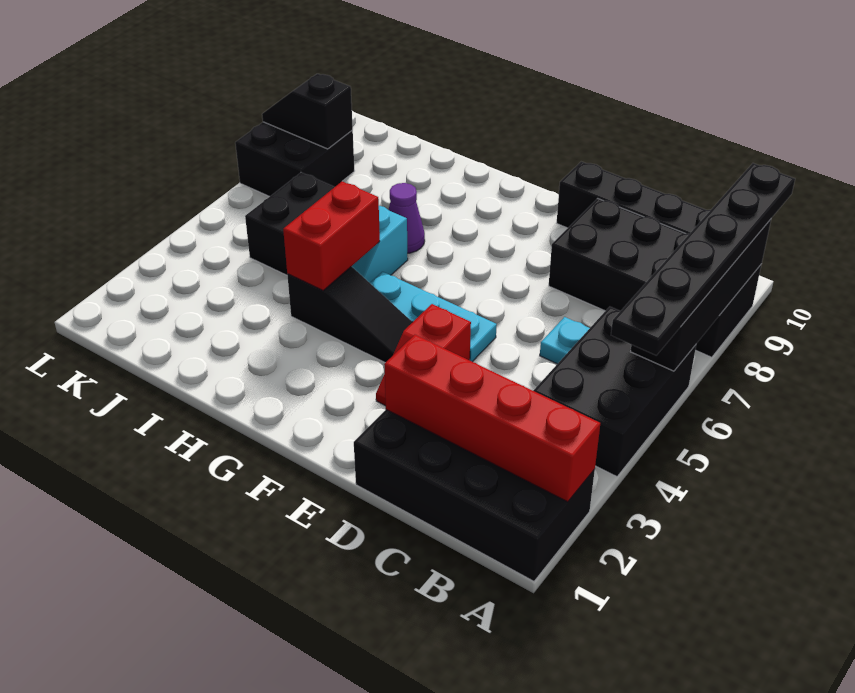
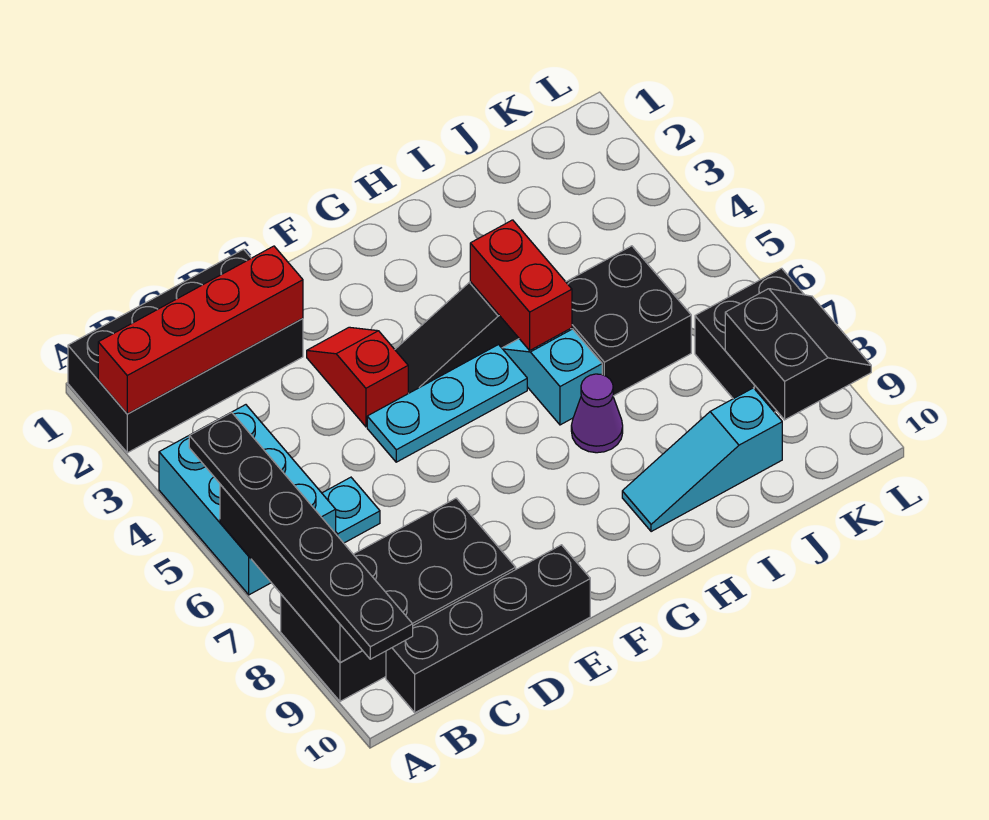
black brick A4:B6 level 1 -> cyan brick A4:B6 level 1
none -> cyan slope H9:J9 level 1 top J
black slope K8:L8 level 2 top K -> black slope K8:L9 level 2 top K

